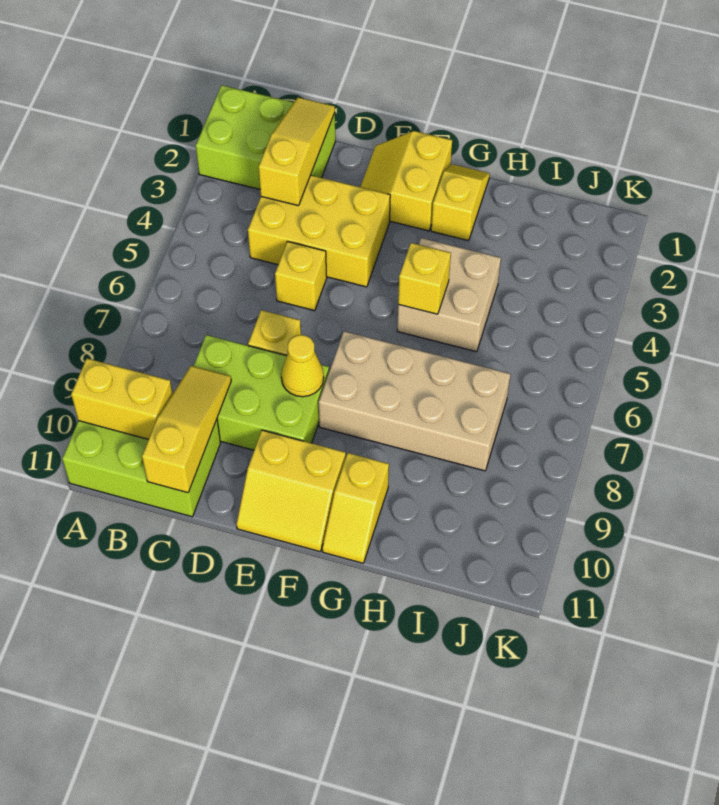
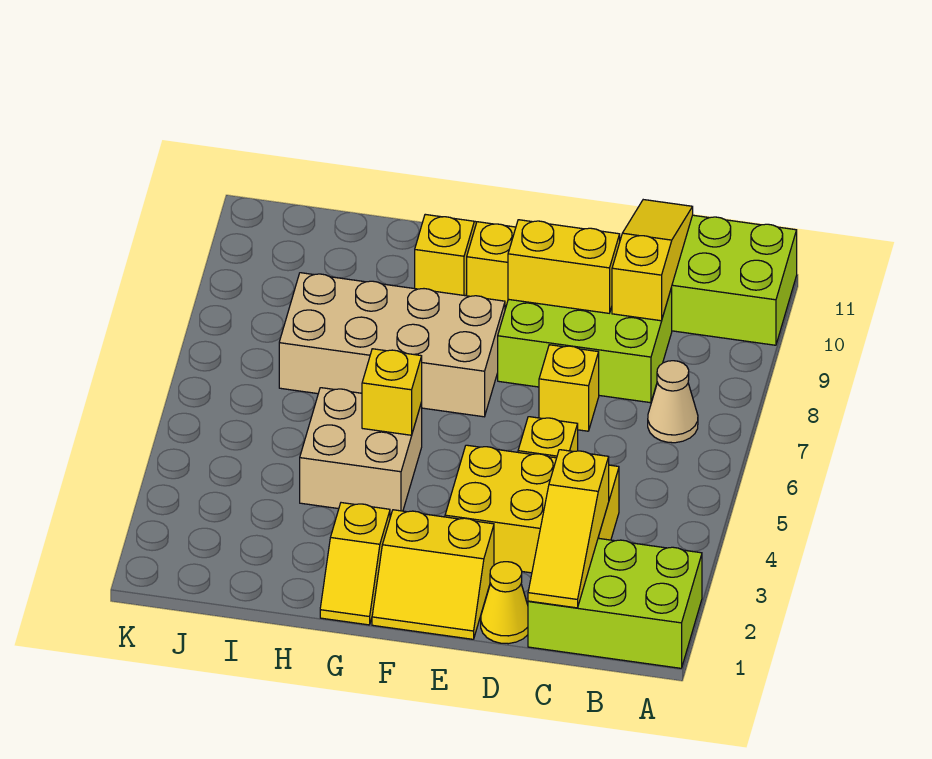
yellow brick A10:B10 level 2 -> yellow brick D9:E9 level 2
none -> tan cone B7 level 1
yellow slope C9:C11 level 2 top 11 -> yellow slope C9:C11 level 2 top 9
yellow slope E1:F2 level 1 top F -> yellow slope E1:F2 level 1 top 2
yellow cone E8 level 2 -> yellow cone D1 level 1

